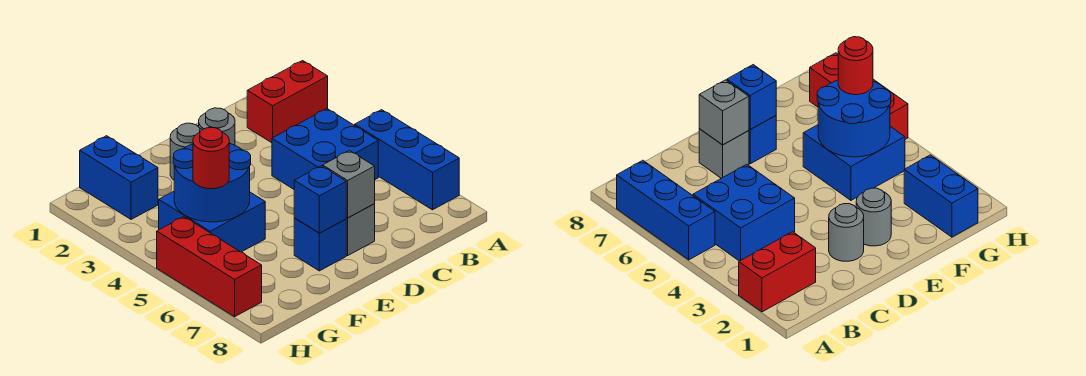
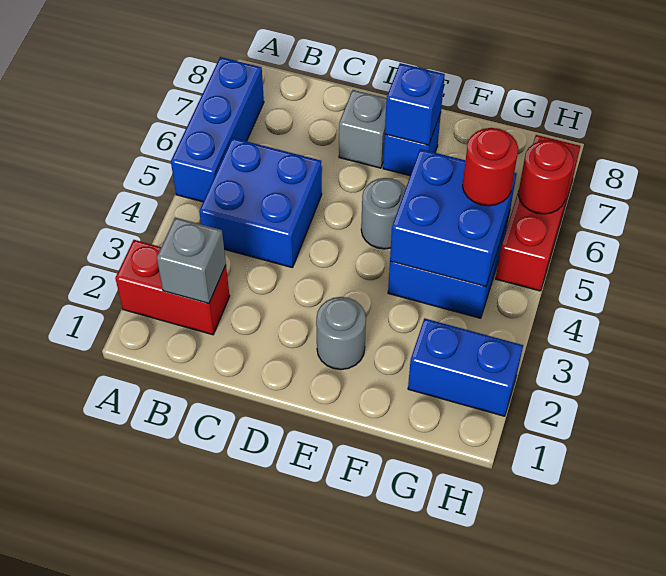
grey round brick D2 level 1 -> grey round brick E5 level 1
grey brick D7 level 2 -> grey brick B2 level 2
blue round brick F4:G5 level 2 -> blue brick F4:G5 level 2
blue brick G1:G2 level 1 -> blue brick G2:H2 level 1
none -> red round brick H6 level 2

